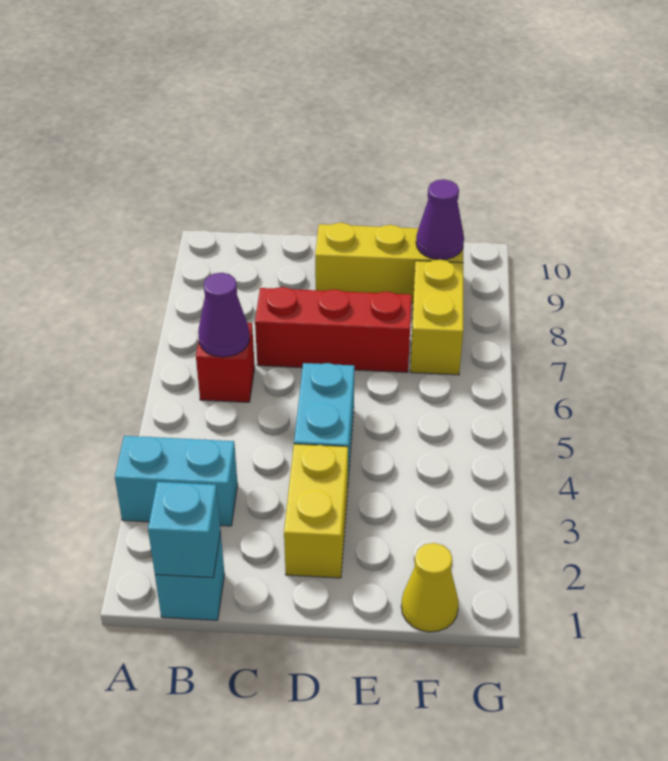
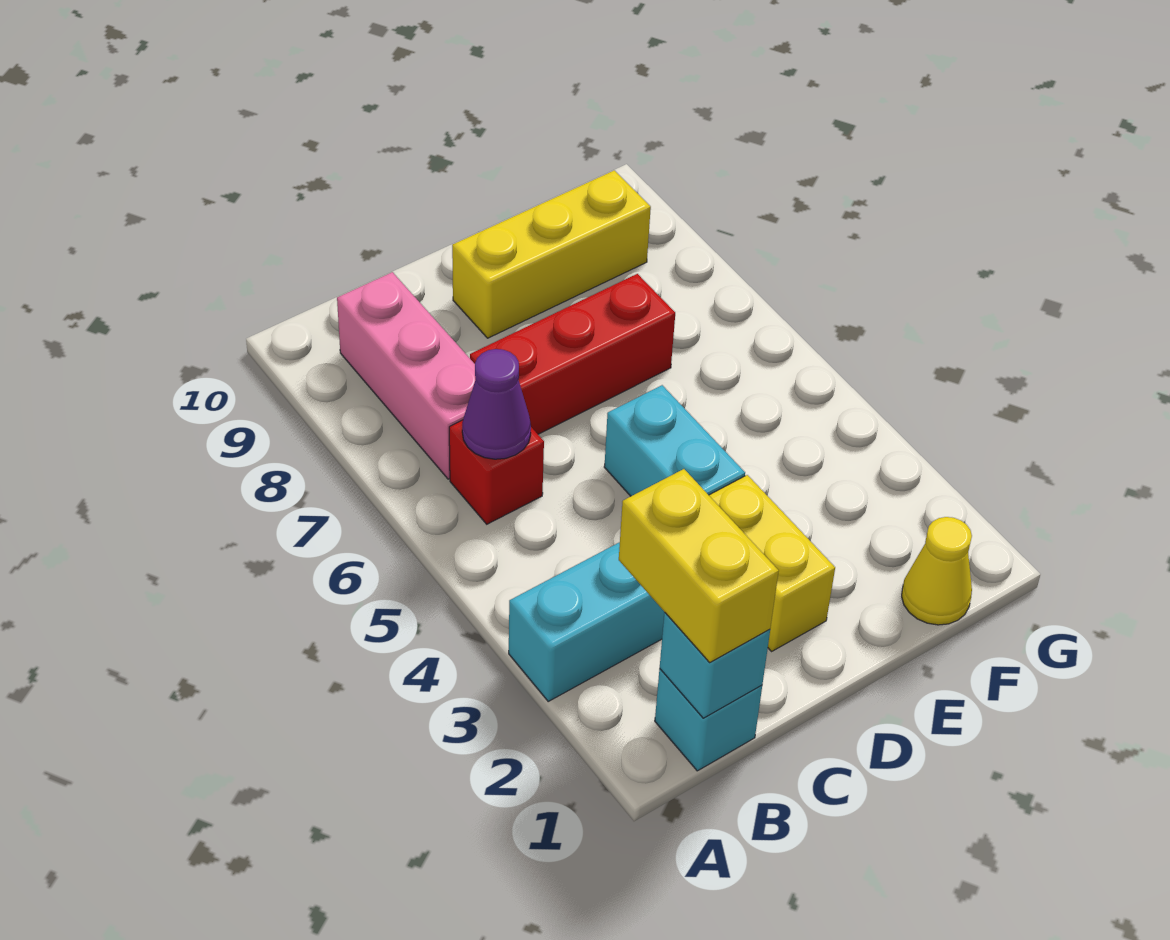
none -> pink brick B7:B9 level 1
yellow brick F7:F8 level 1 -> yellow brick B1:B2 level 3
purple cone F9 level 2 -> none

